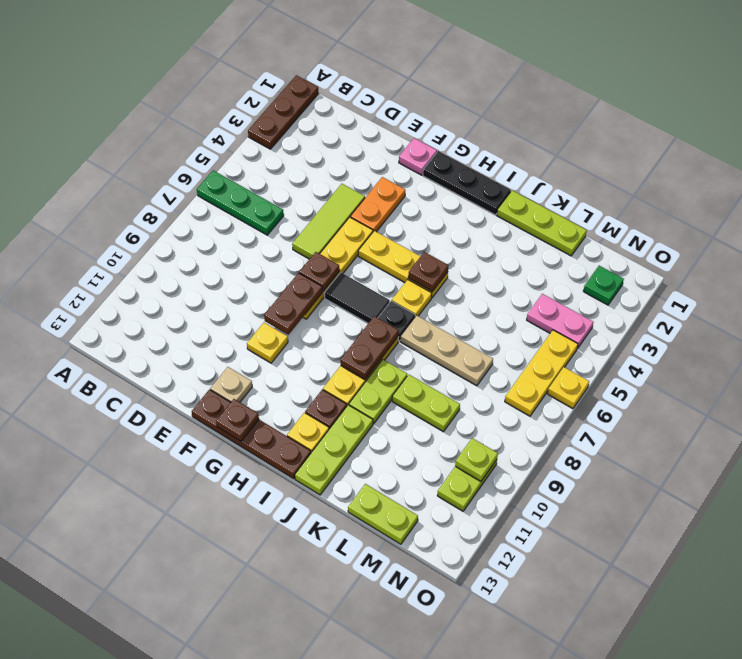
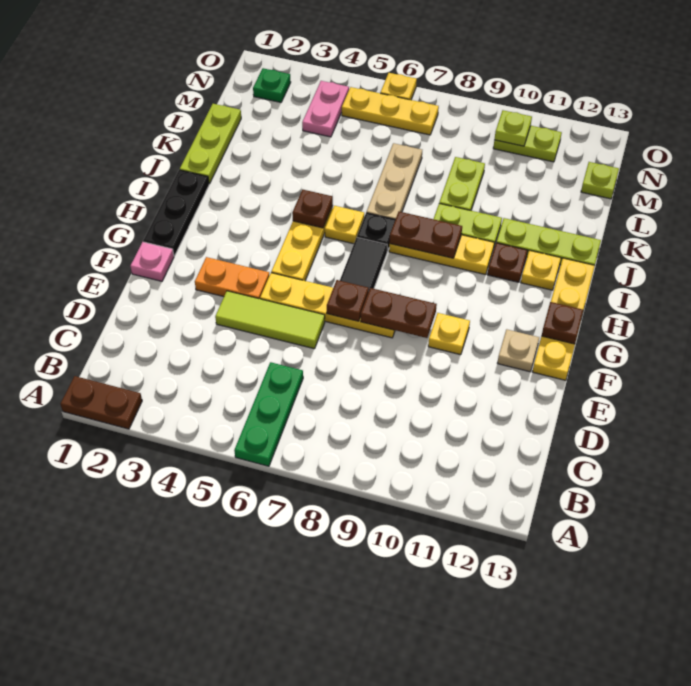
brown plate A1:A3 level 1 -> brown plate A1:A2 level 1
brown plate F13:I13 level 1 -> yellow plate F13:I13 level 1
lime plate L13:M13 level 1 -> lime plate M13 level 1

